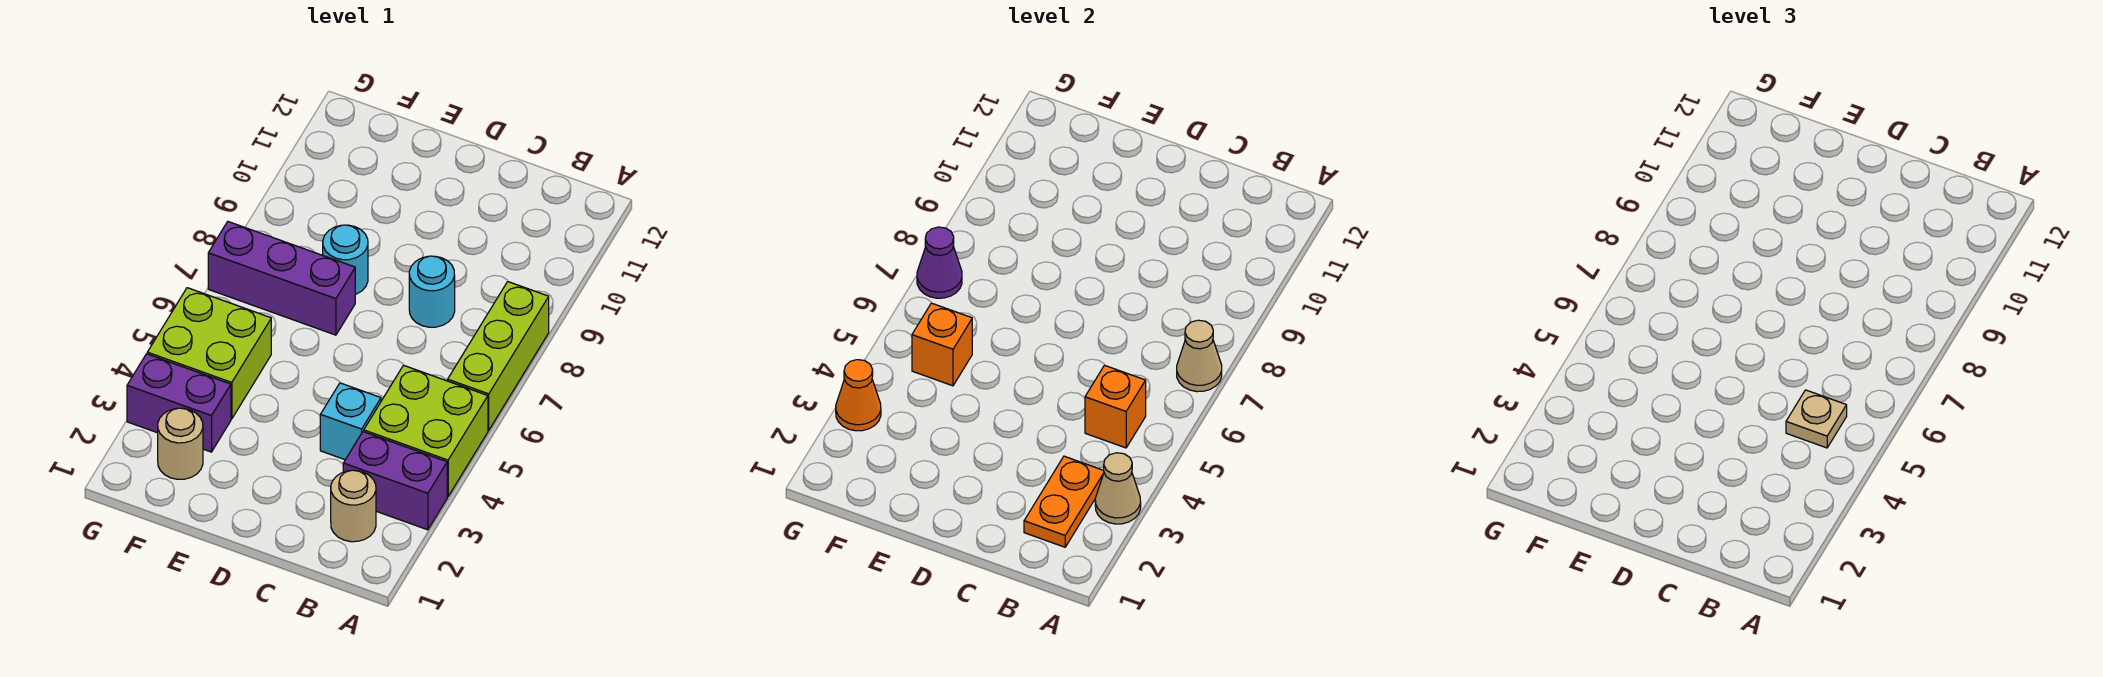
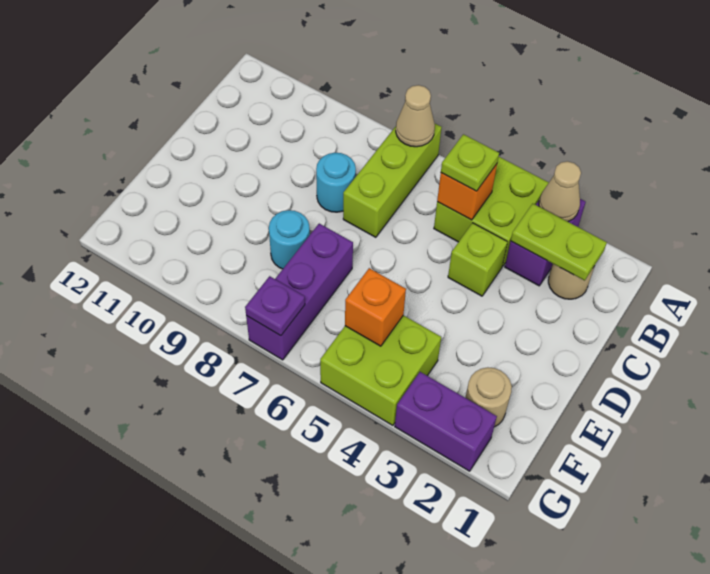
lime brick A6:A8 level 1 -> lime brick A7:C7 level 1
orange plate B2:B3 level 2 -> lime plate B2:B3 level 2
tan plate B5 level 3 -> lime plate B5 level 3
cyan brick C4 level 1 -> lime brick C4 level 1
purple brick F3:G3 level 1 -> purple brick G2:G3 level 1
orange cone G3 level 2 -> none
purple cone G7 level 2 -> purple plate G7 level 2

